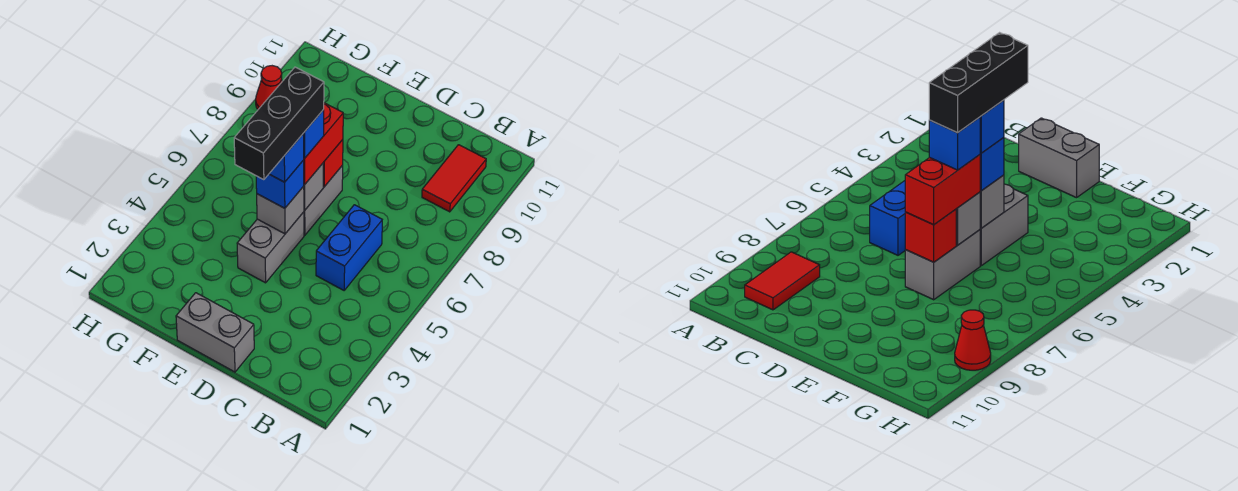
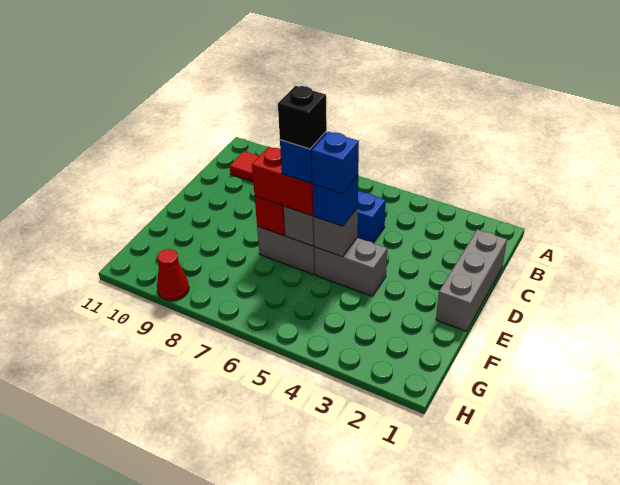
grey brick D1:E1 level 1 -> grey brick C1:E1 level 1
black brick E4:E6 level 5 -> black brick E6 level 5

